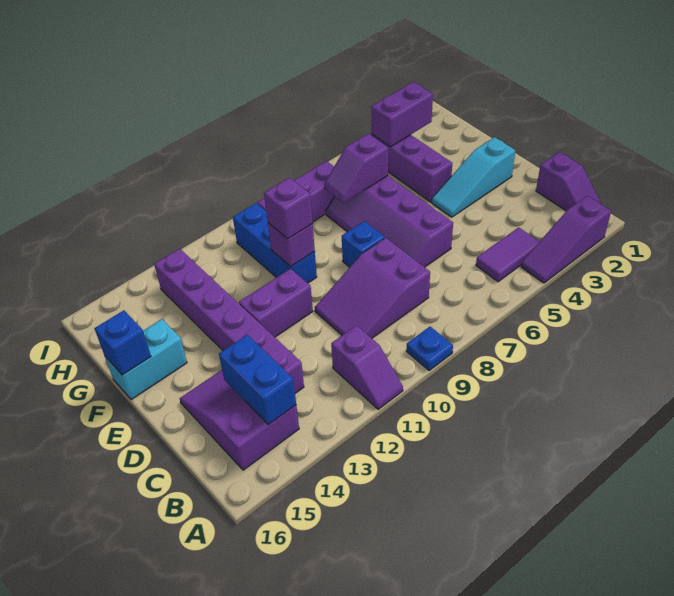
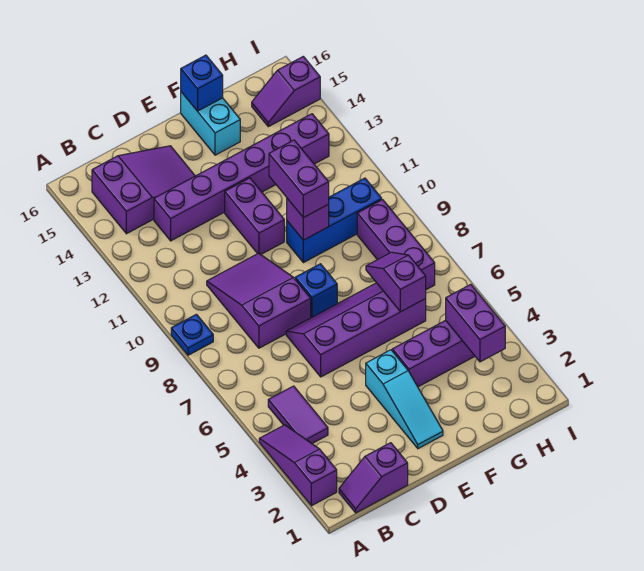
purple slope A11:B11 level 1 top B -> purple slope H15:I15 level 1 top I
blue brick B14:C14 level 2 -> none
cyan slope E2:E4 level 1 top 2 -> cyan slope E2:E4 level 1 top 4
purple brick F10 level 3 -> purple brick F10:F11 level 3

